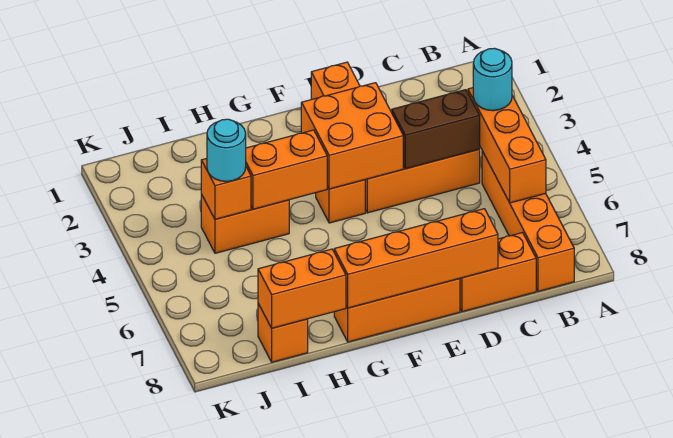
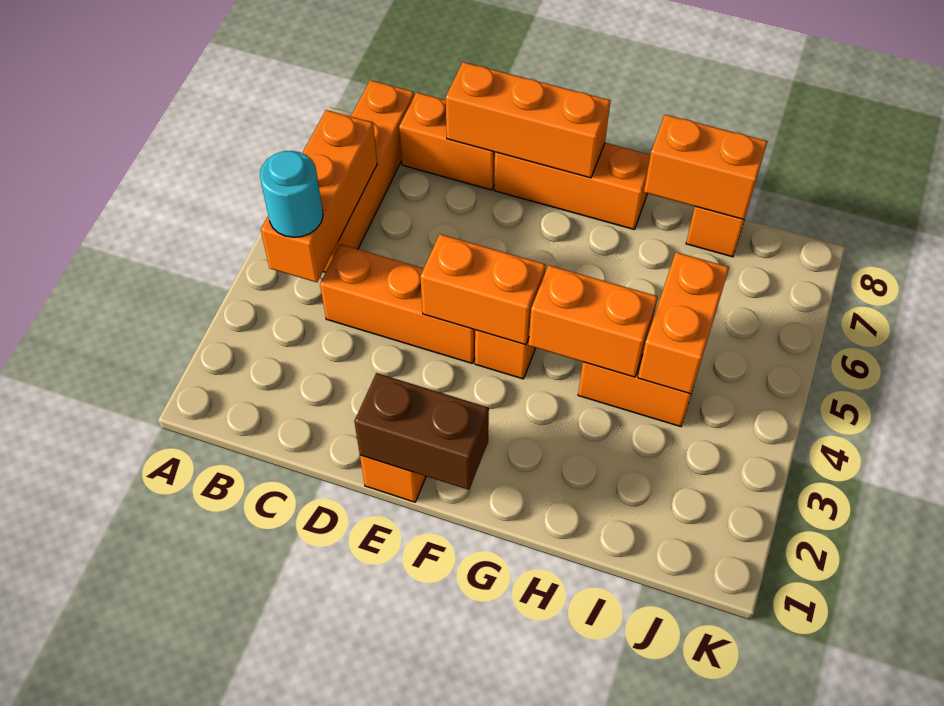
brown brick C4:D4 level 2 -> brown brick E1:F1 level 2
orange brick D8:G8 level 2 -> orange brick D8:F8 level 2
orange brick E3:F4 level 2 -> orange brick E4:F4 level 2
orange brick I4 level 2 -> orange brick I4:I5 level 2
cyan round brick I4 level 3 -> none

